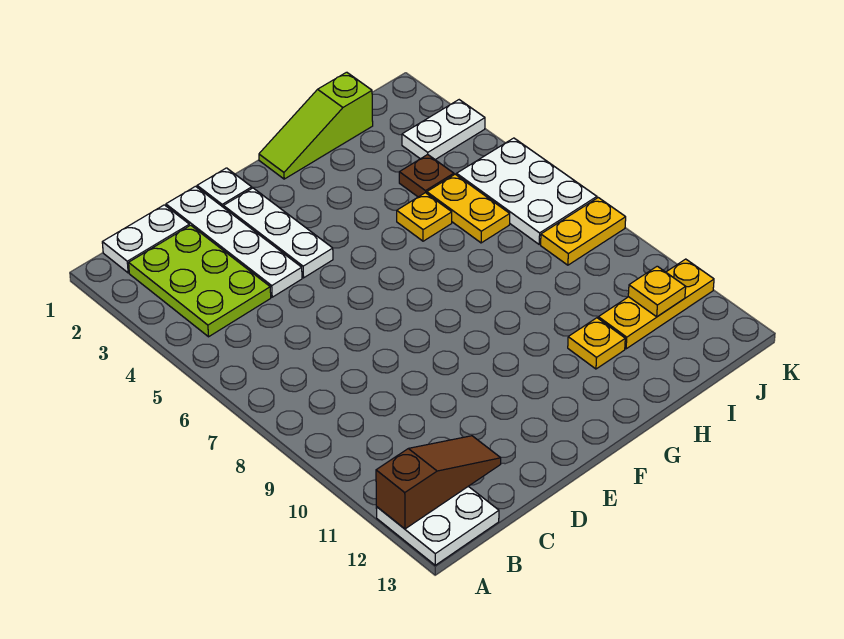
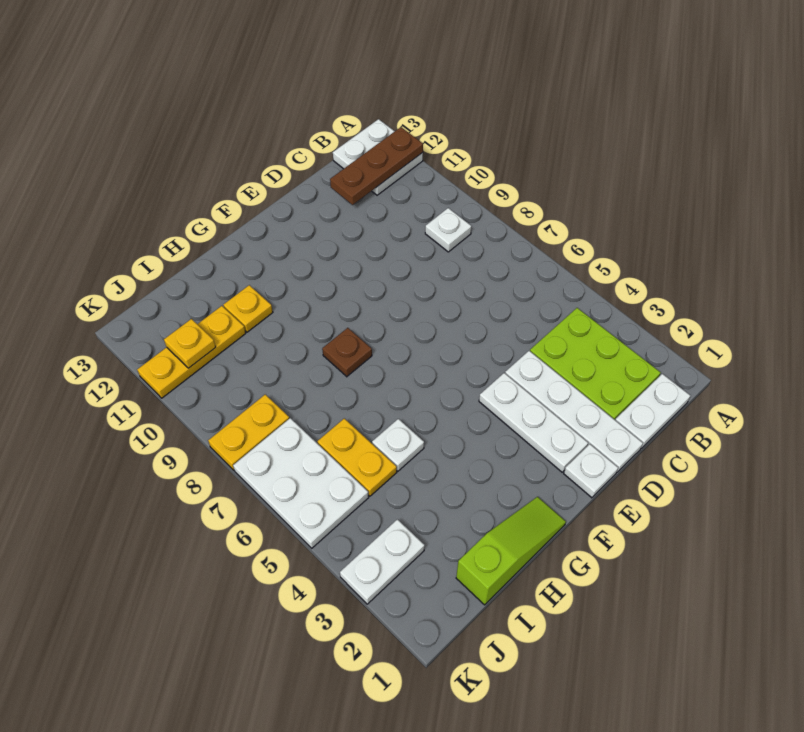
brown slope A12:C12 level 2 top A -> brown plate A12:C12 level 2
none -> white plate B9 level 1
yellow plate H5 level 1 -> white plate H5 level 1
brown plate I4 level 1 -> brown plate G8 level 1

